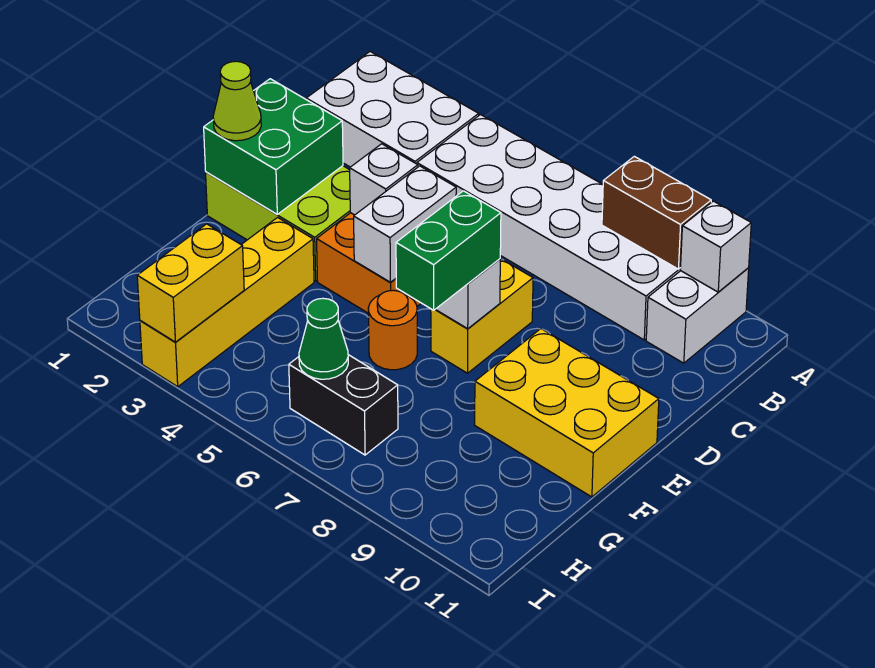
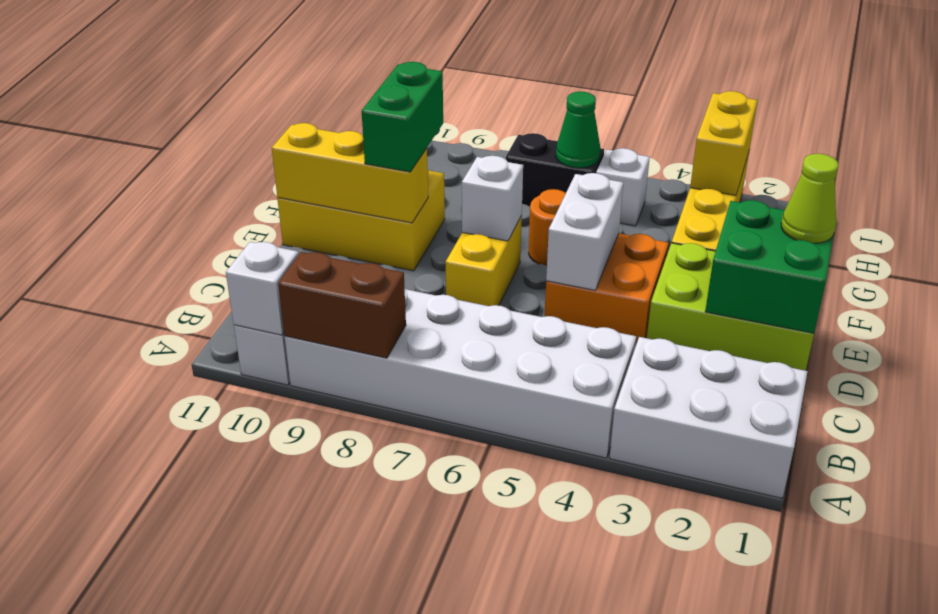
white brick D4 level 2 -> white brick H5 level 1
green brick E7:F7 level 3 -> green brick E9:F9 level 3
none -> yellow brick E9:E11 level 2

